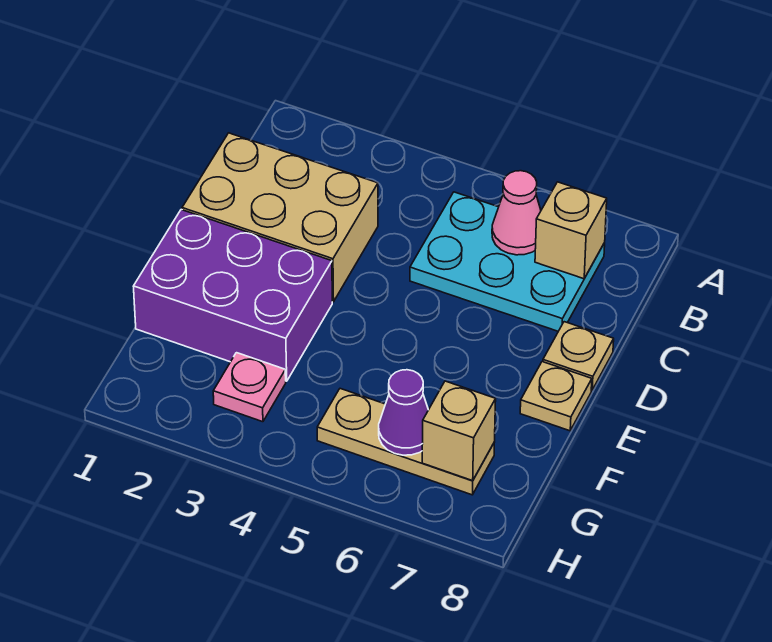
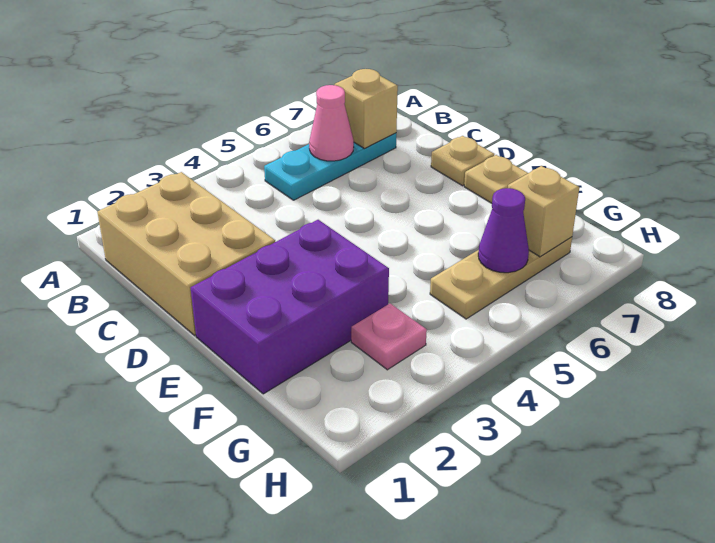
cyan plate B5:C7 level 1 -> cyan plate B5:B7 level 1
tan brick C1:D3 level 1 -> tan brick B1:D2 level 1

